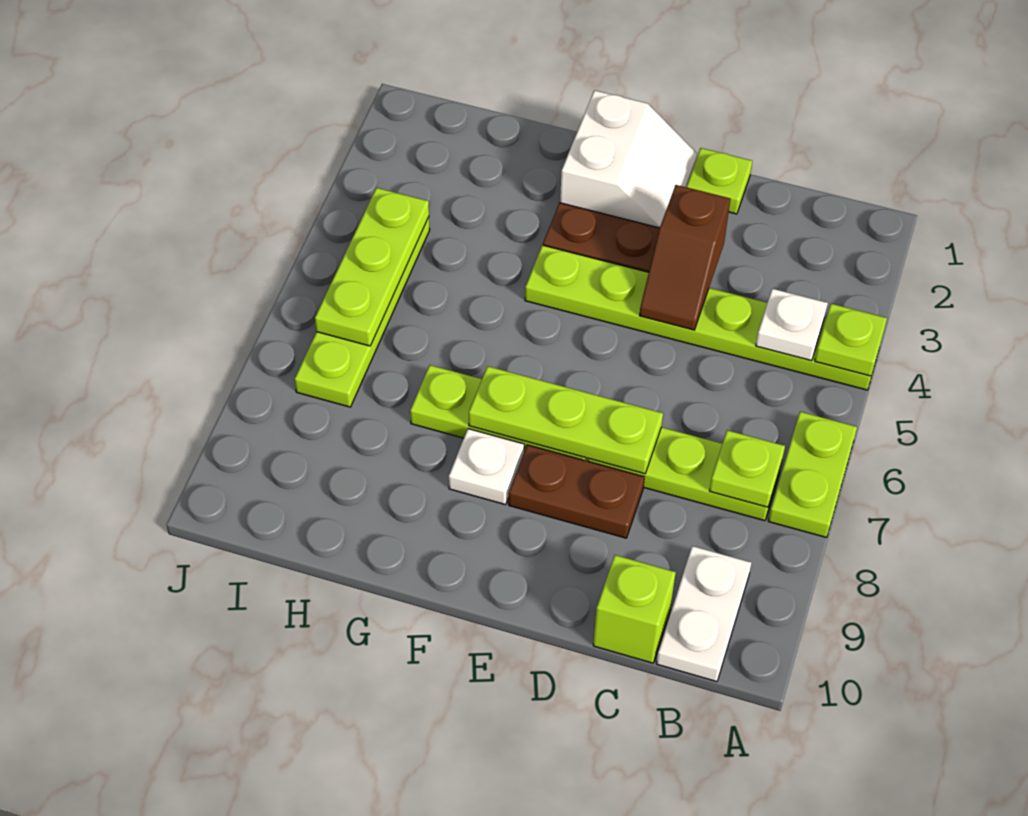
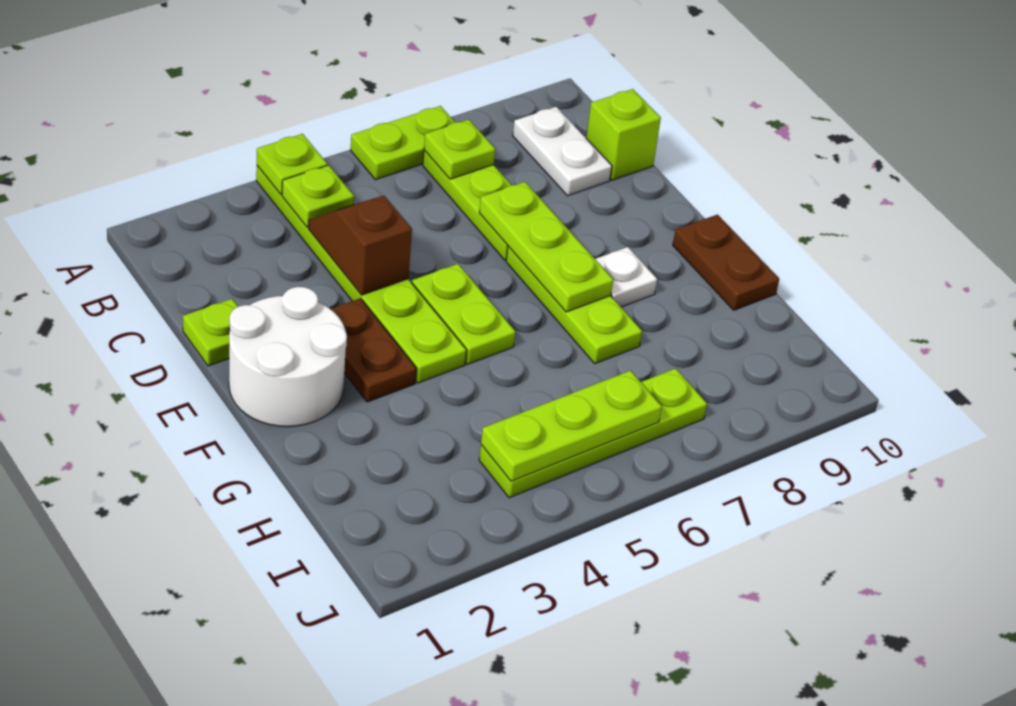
white plate B4 level 2 -> lime plate B4 level 2
white plate B9:B10 level 1 -> white plate B9:C9 level 1
brown slope D3:D4 level 2 top 3 -> brown slope C4:D4 level 2 top D
brown plate D8:E8 level 1 -> brown plate F10:G10 level 1
white slope E1:F2 level 1 top F -> white round brick E1:F2 level 1
none -> lime plate E5:F5 level 1

